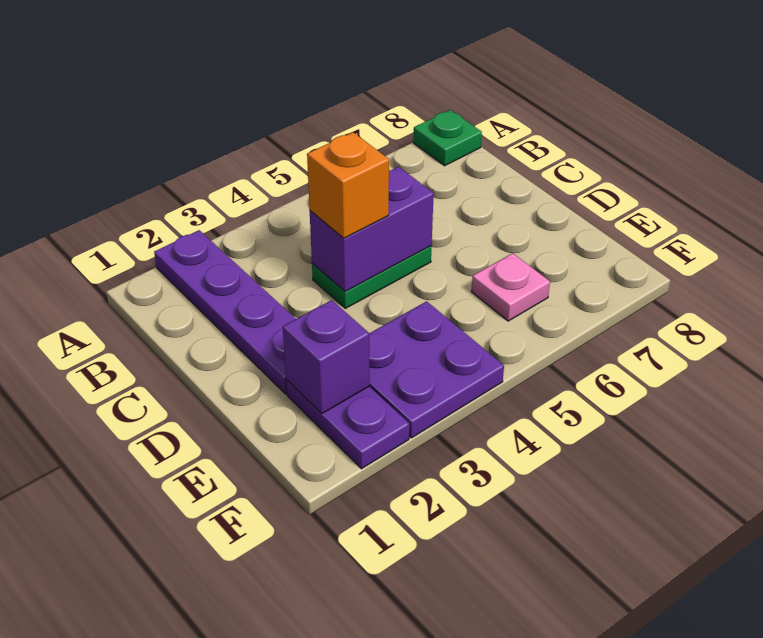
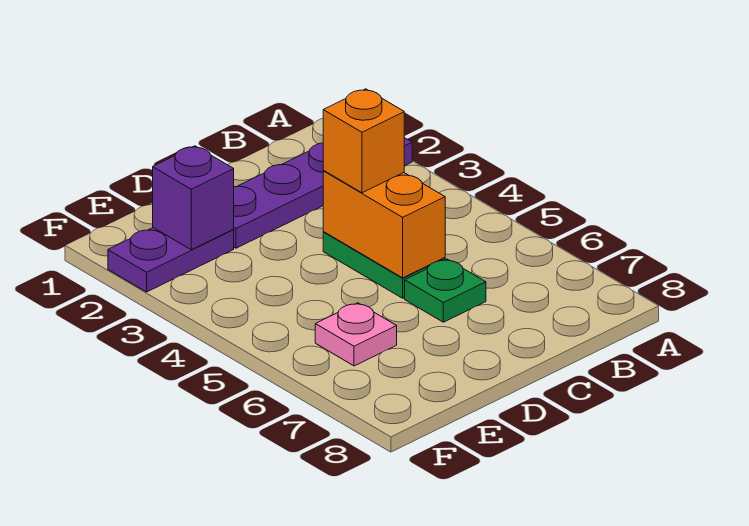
green plate A8 level 1 -> green plate C6 level 1
purple brick C4:C5 level 2 -> orange brick C4:C5 level 2
purple plate E3:F4 level 1 -> none

